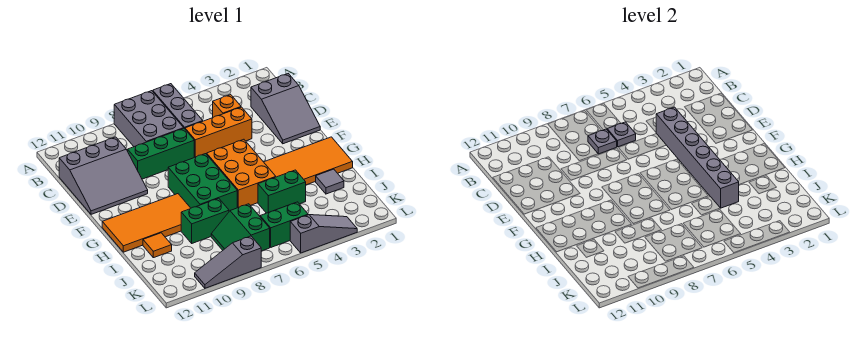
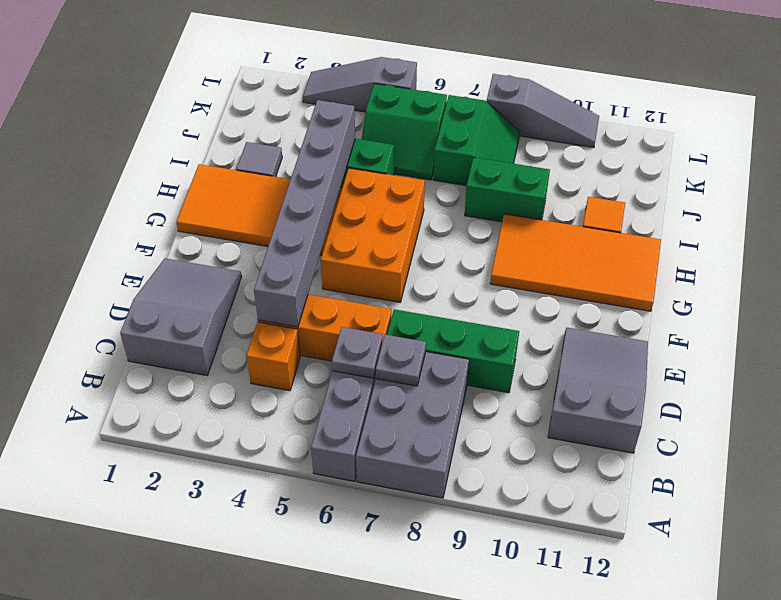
grey slope C10:E12 level 1 top C -> grey slope C11:E12 level 1 top C
green brick F7:H8 level 1 -> none

